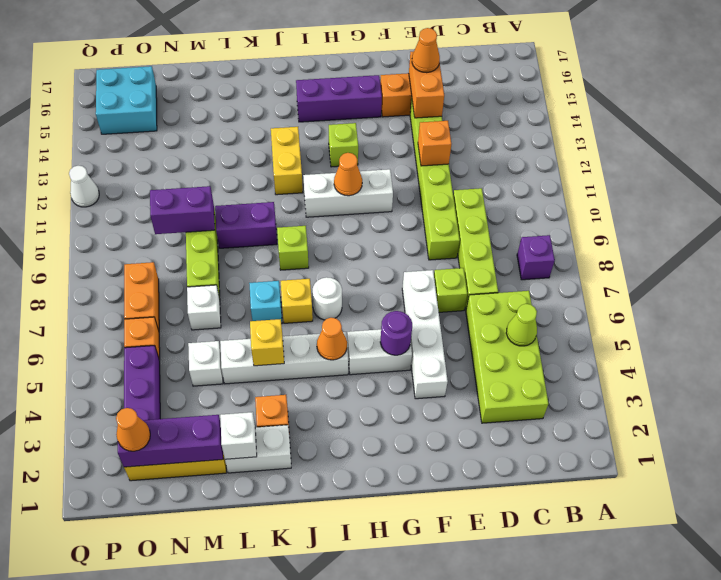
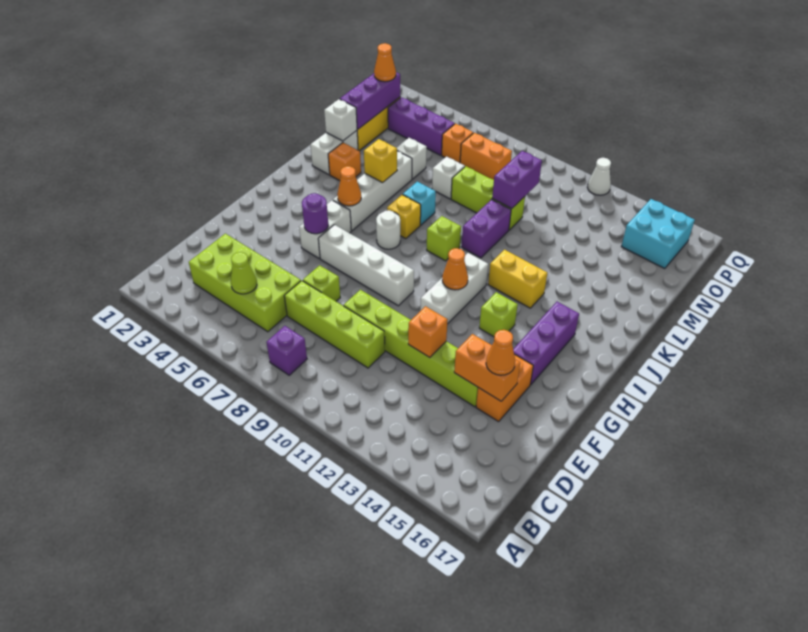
white brick F4:F7 level 1 -> white brick G6:G9 level 1

